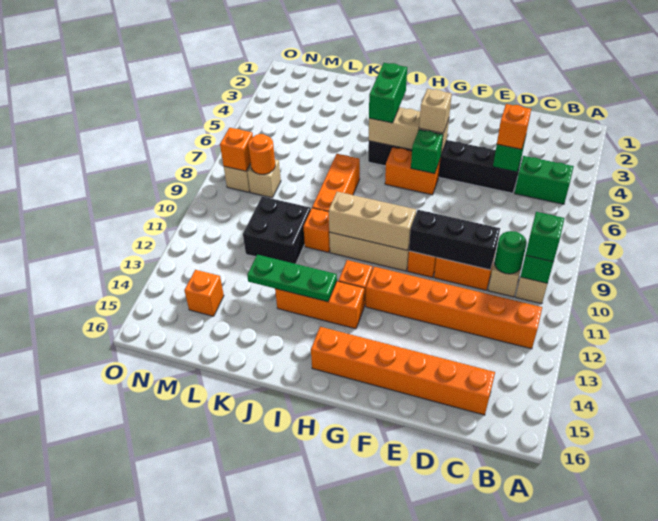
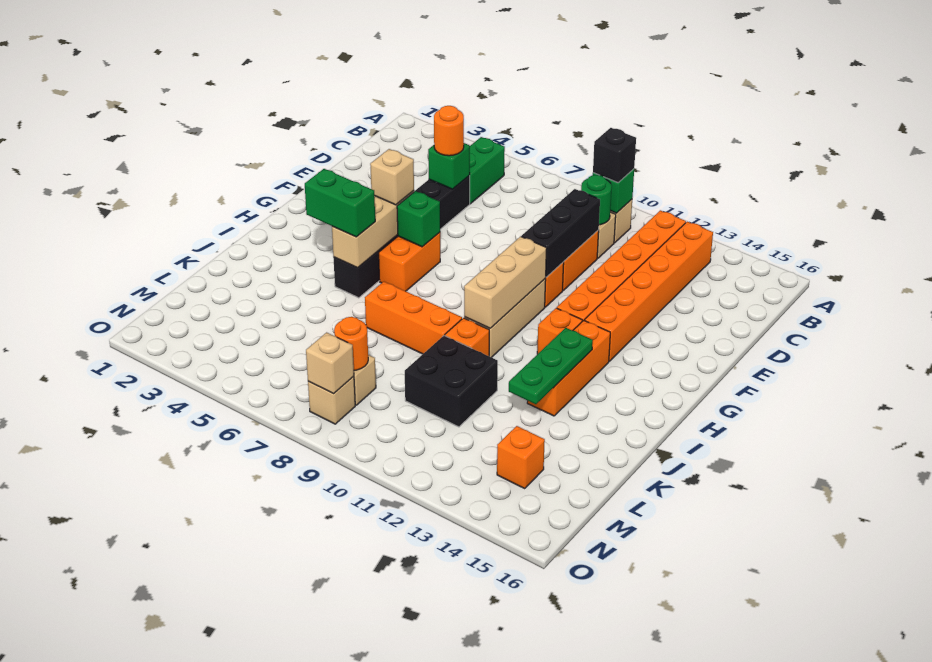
green brick B10 level 3 -> black brick B10 level 3
orange brick C15:H15 level 1 -> orange brick B13:G13 level 1
orange brick D5 level 3 -> orange round brick D5 level 3
orange brick N8 level 2 -> tan brick N8 level 2

